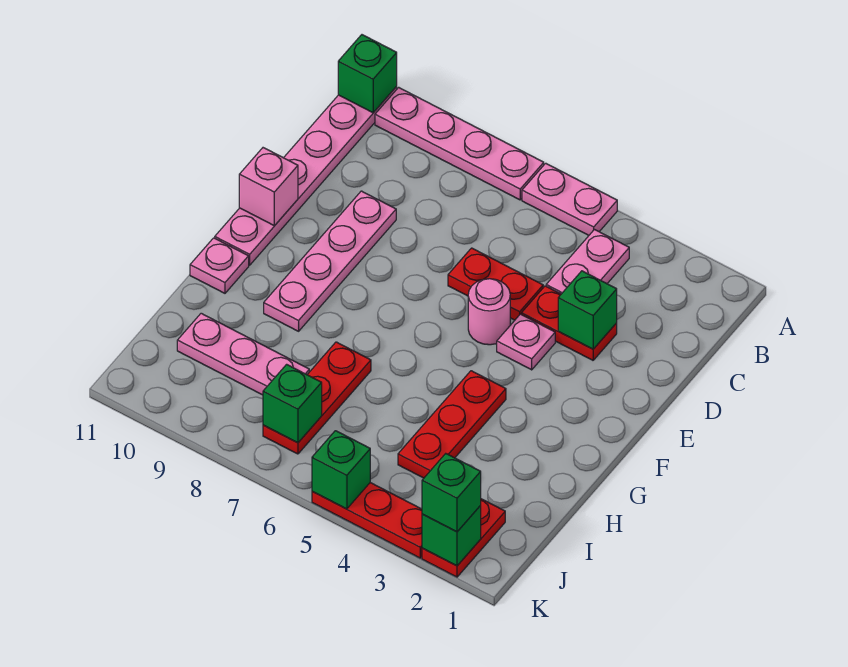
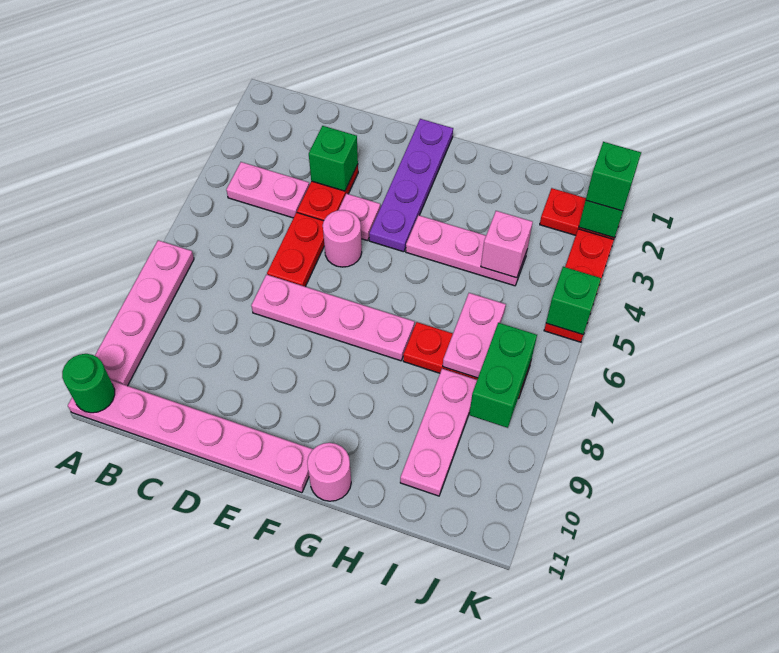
pink plate A5:A6 level 1 -> pink plate I6:I7 level 2
green brick A11 level 2 -> green round brick A11 level 2
pink plate D9:G9 level 1 -> pink plate D7:G7 level 1
pink brick E11 level 2 -> pink brick I4 level 2
none -> purple plate F1:F4 level 1
red plate G4:I4 level 1 -> pink plate G4:I4 level 1
pink plate G11 level 1 -> pink round brick G11 level 1
green brick J7 level 2 -> green brick J7:J8 level 2

